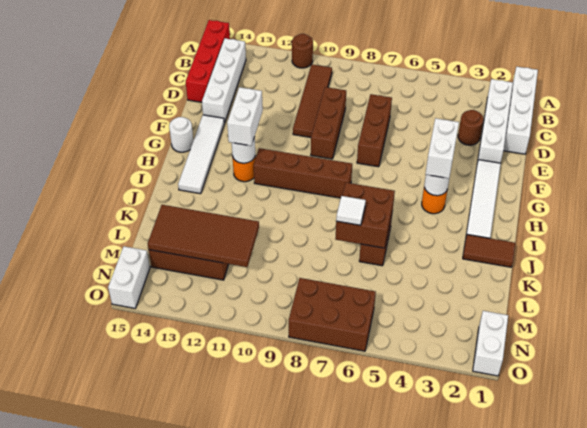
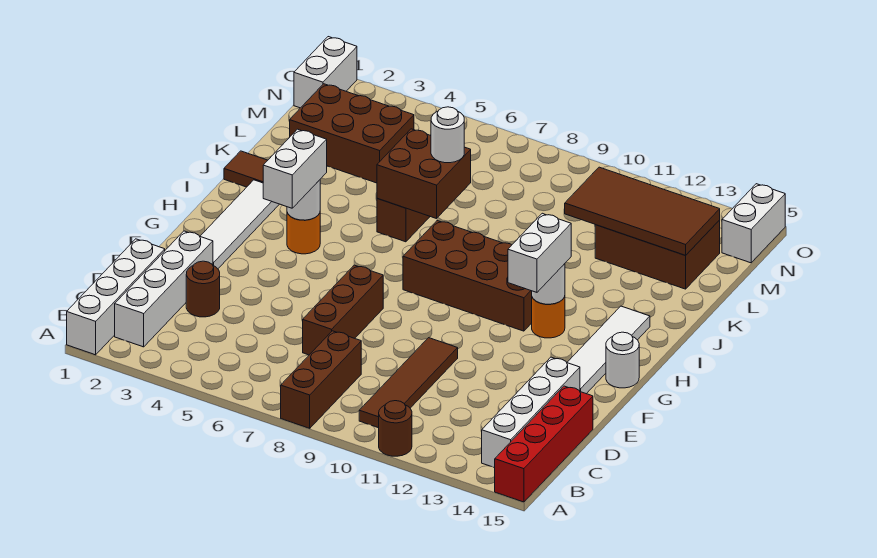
brown brick D9:F9 level 1 -> brown brick A8:C8 level 1
brown brick H8:H11 level 1 -> brown brick H8:I11 level 1
white tile K7 level 3 -> white round brick K7 level 3
brown brick N6:O8 level 1 -> brown brick L2:M4 level 1

